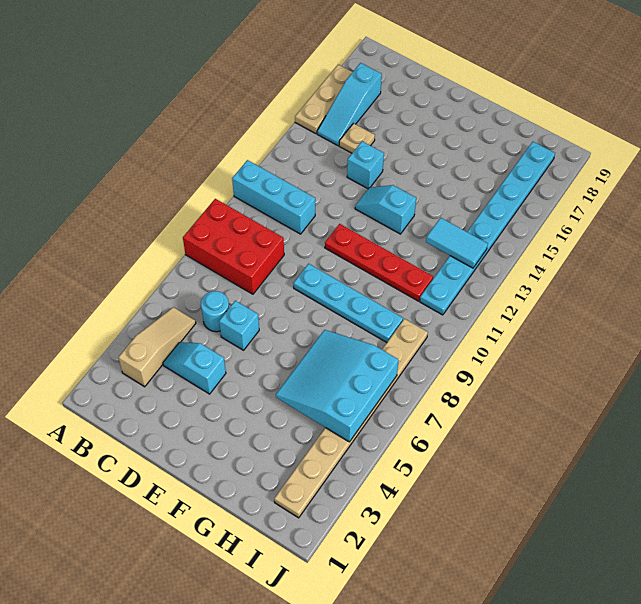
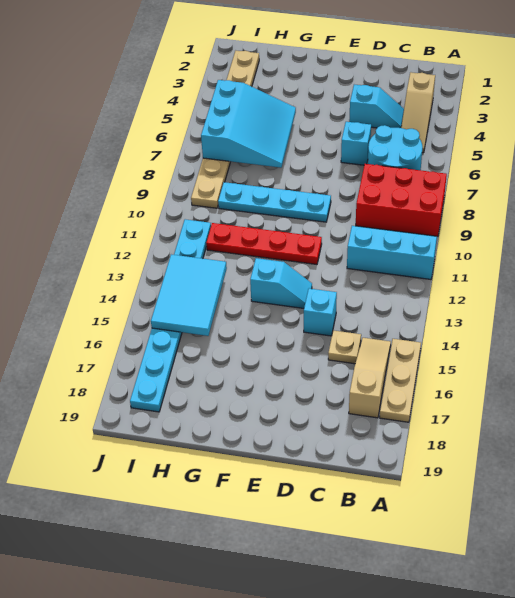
cyan slope B15:B17 level 1 top 17 -> tan slope B15:B17 level 1 top 17
cyan round brick C6 level 1 -> cyan round brick B6:C7 level 1
cyan tile H13:I13 level 2 -> cyan tile H13:I15 level 2

